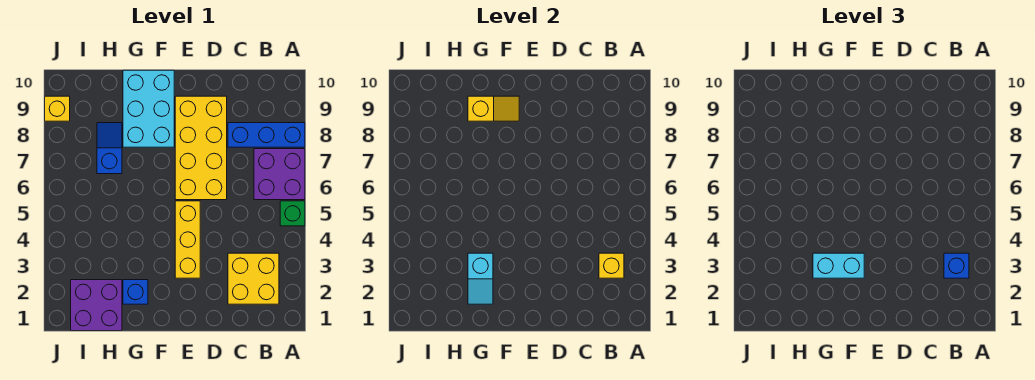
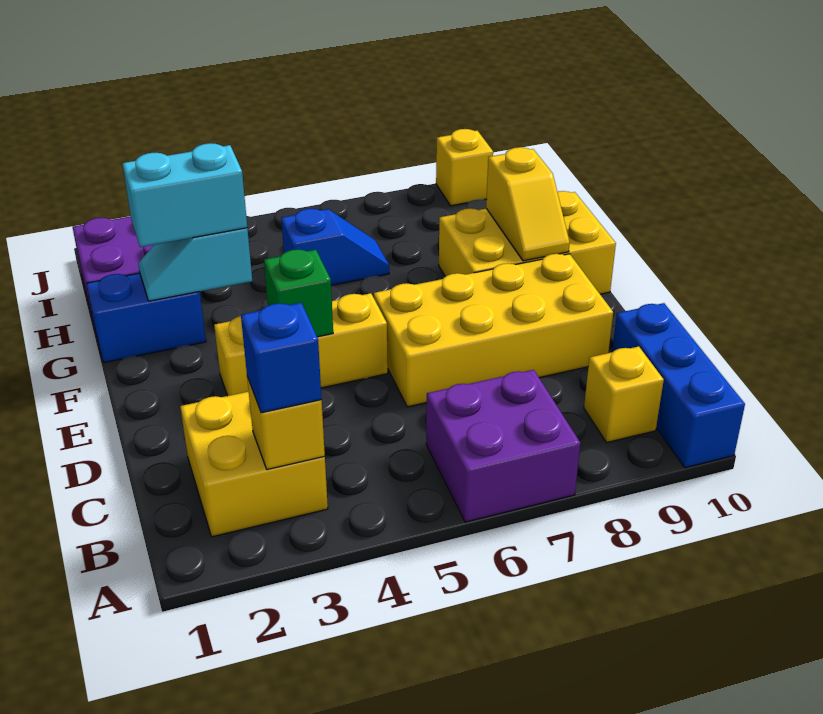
green brick A5 level 1 -> green brick E4 level 2
blue brick A8:C8 level 1 -> blue brick A10:C10 level 1
none -> yellow brick B9 level 1
cyan brick F3:G3 level 3 -> cyan brick G2:G3 level 3
cyan brick F8:G10 level 1 -> yellow brick F8:G10 level 1
blue brick G2 level 1 -> blue brick G1:G2 level 1
blue slope H7:H8 level 1 top 7 -> blue slope H5:H6 level 1 top 5

